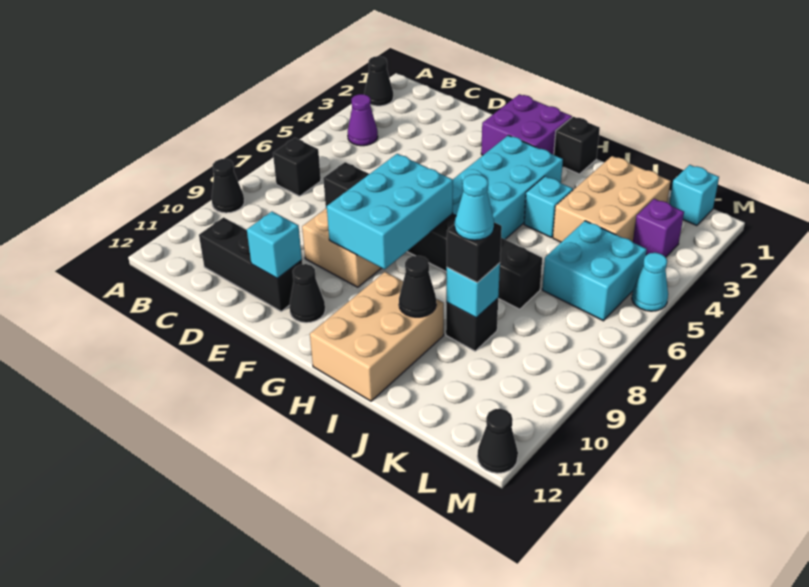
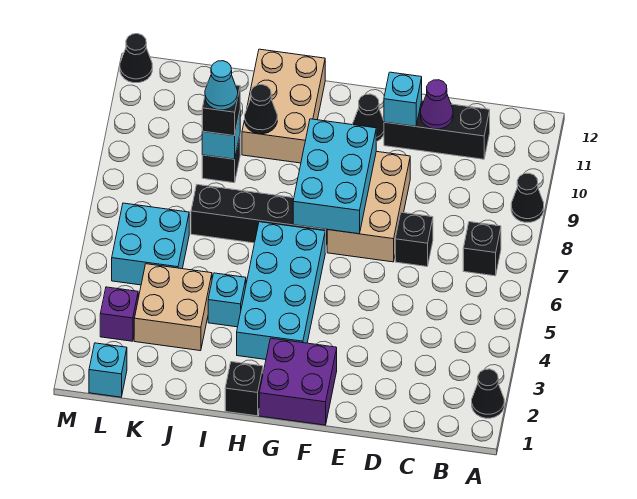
purple cone B4 level 1 -> purple cone D11 level 2
tan brick J2:K4 level 1 -> tan brick J3:K4 level 1
cyan cone M5 level 1 -> none

